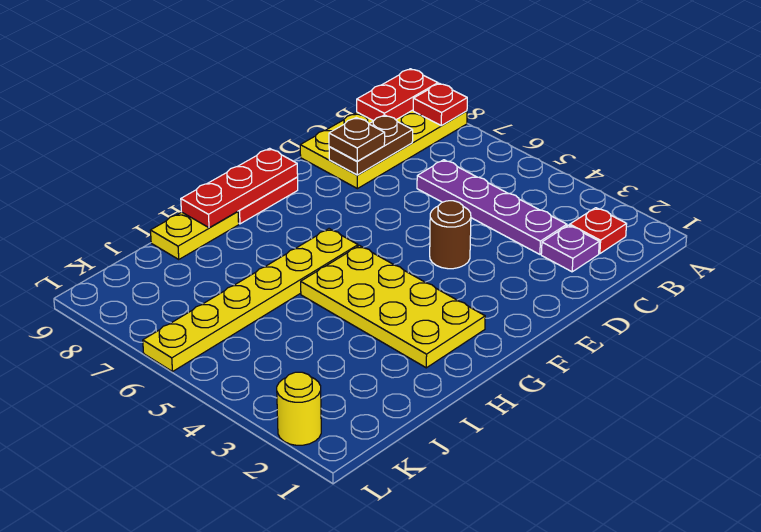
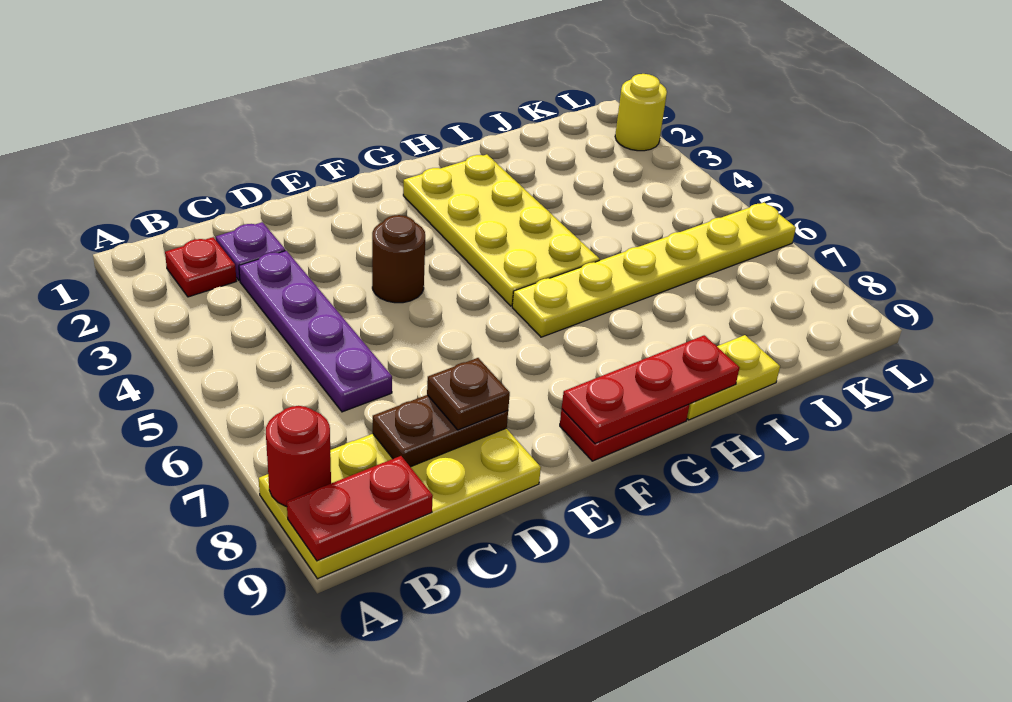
red plate A8 level 2 -> red round brick A8 level 2

